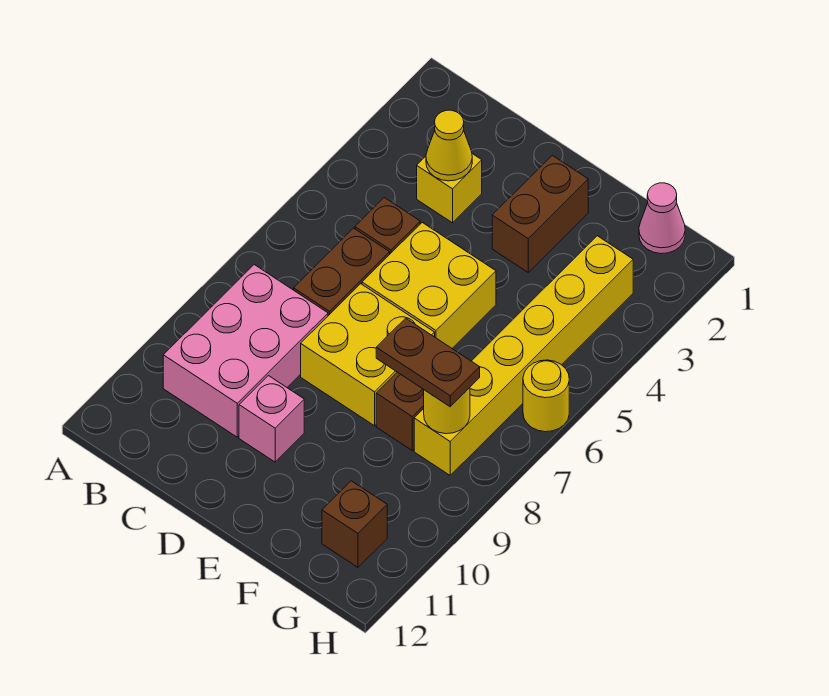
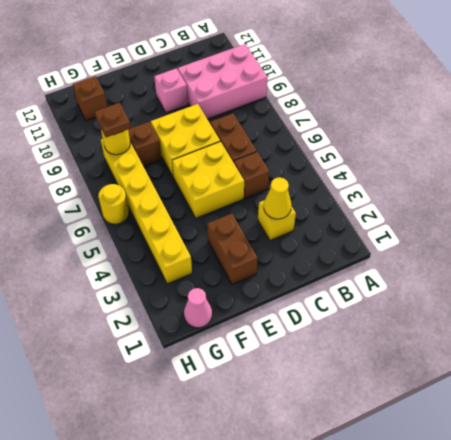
pink brick B8:C10 level 1 -> pink brick A9:C10 level 1
brown plate F8:G8 level 3 -> brown plate G8 level 3

